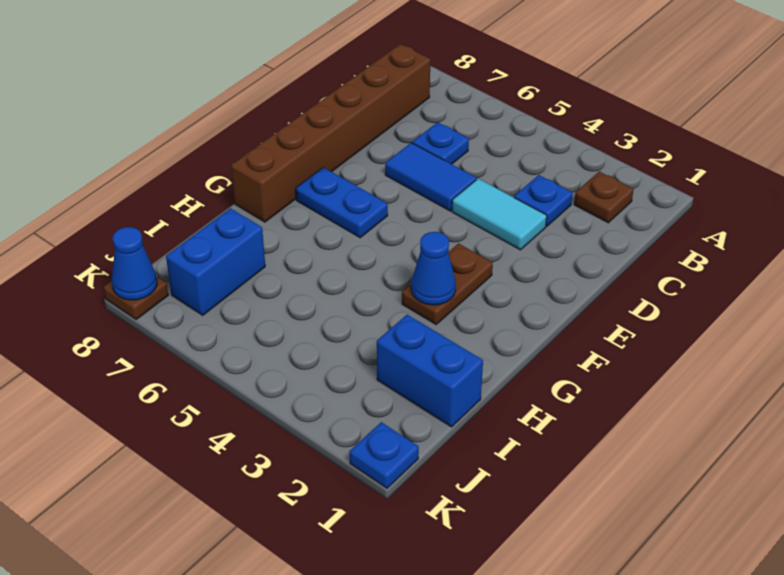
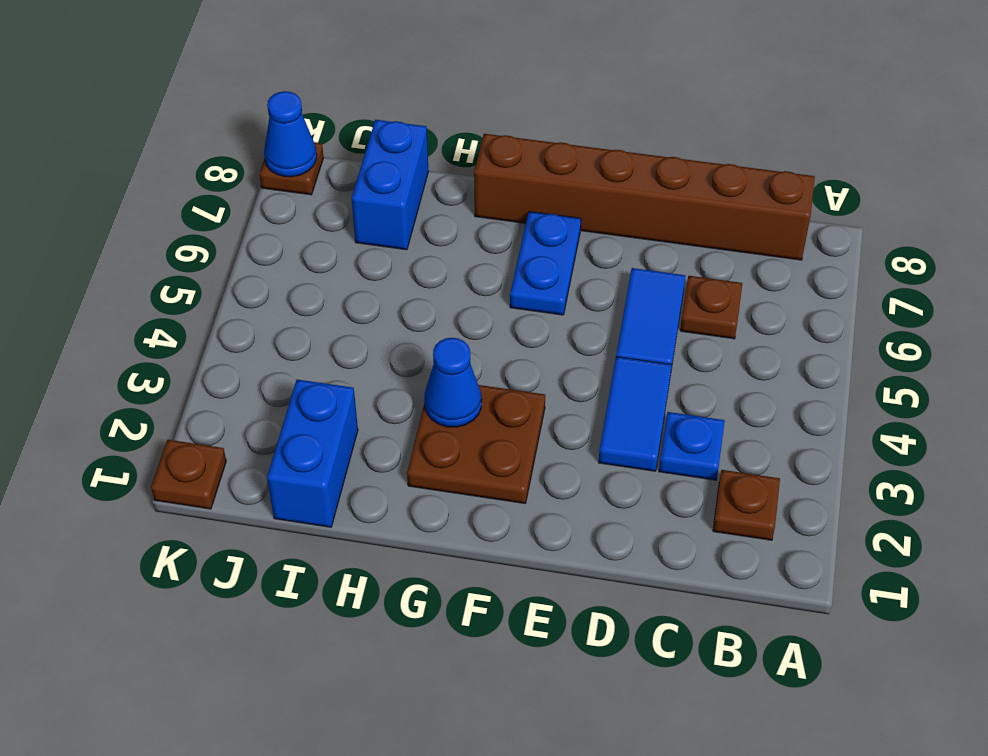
blue plate C6 level 1 -> brown plate C6 level 1
cyan tile D3:D4 level 1 -> blue tile D3:D4 level 1
brown plate F3:G3 level 1 -> brown plate F2:G3 level 1
blue brick I7:J7 level 1 -> blue brick I7:I8 level 1
blue plate K1 level 1 -> brown plate K1 level 1

